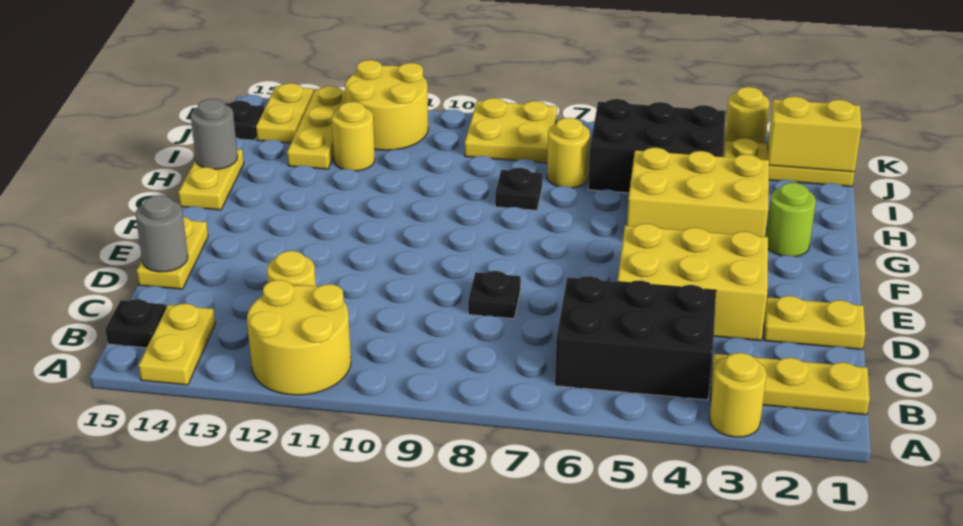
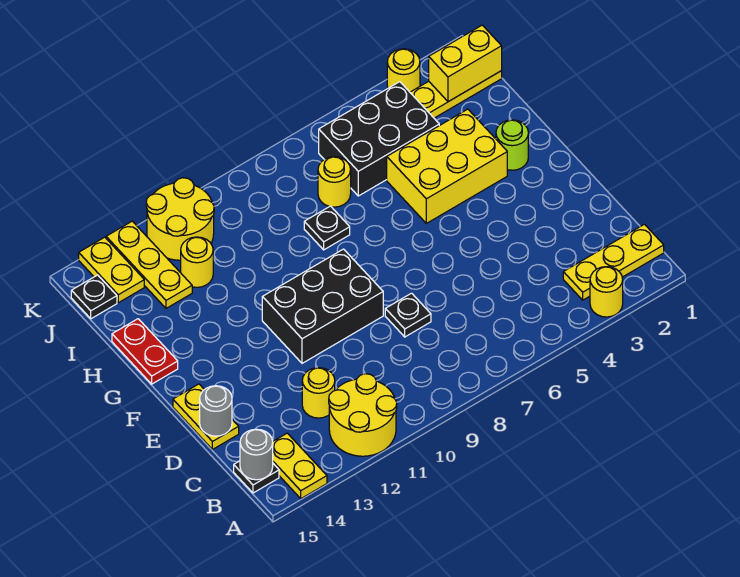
black brick B4:C6 level 1 -> black brick E9:F11 level 1
yellow plate D1:D2 level 1 -> none
yellow brick D3:E5 level 1 -> none
yellow plate G15:H15 level 1 -> red plate G15:H15 level 1
grey round brick H15 level 2 -> grey round brick B15 level 2
yellow plate J8:K9 level 1 -> none

